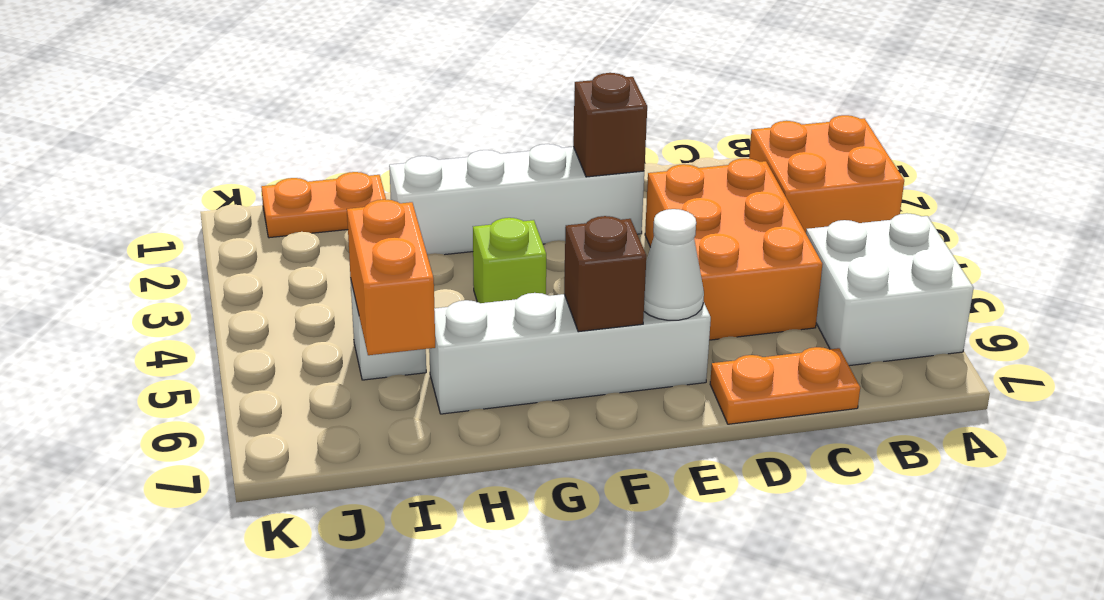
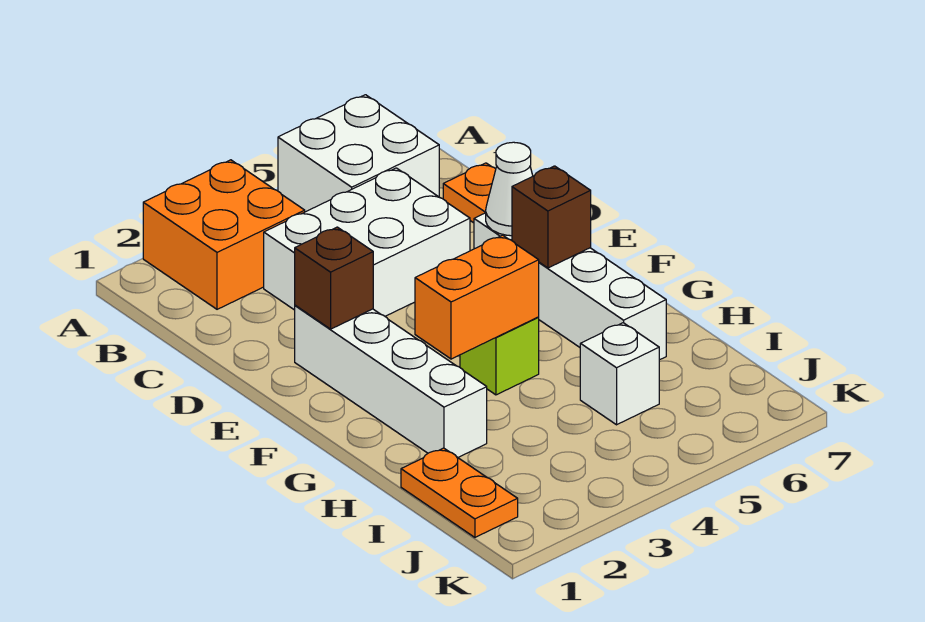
orange brick C3:D5 level 1 -> white brick C3:D5 level 1
orange brick I5:I6 level 2 -> orange brick G3:G4 level 2

